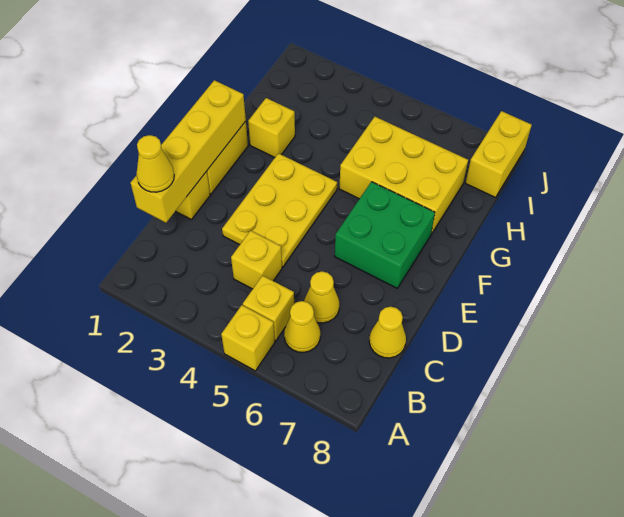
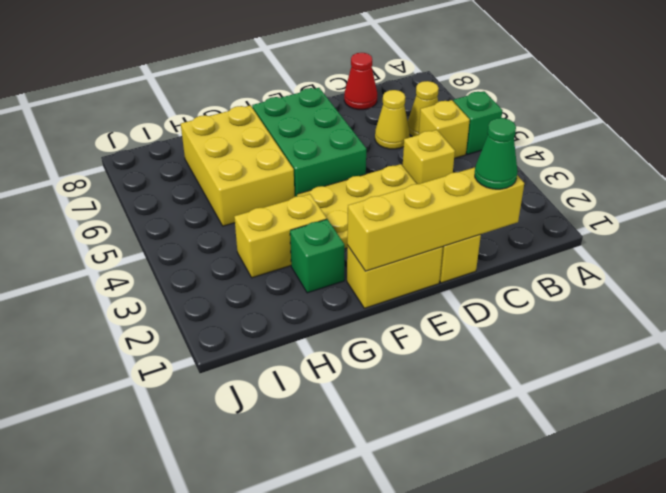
yellow brick A5 level 1 -> green brick A5 level 1
yellow cone C1 level 3 -> green cone C1 level 3
yellow cone C8 level 1 -> red cone C8 level 1
green brick E6:F7 level 1 -> green brick E5:F7 level 1
yellow brick G2 level 1 -> green brick G2 level 1
yellow brick I8:J8 level 1 -> yellow brick G3:H3 level 1

